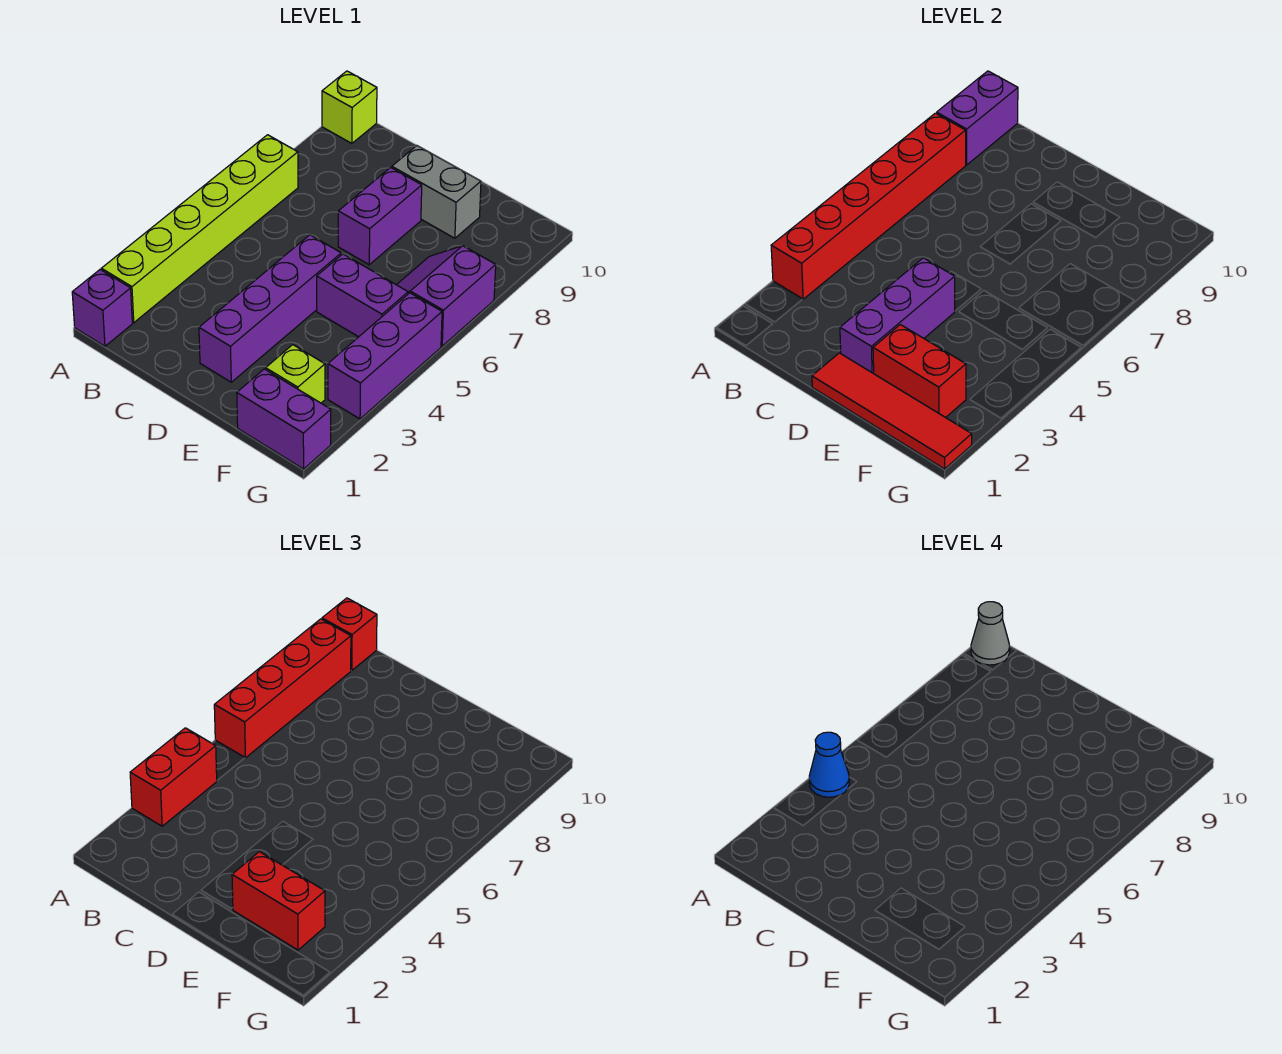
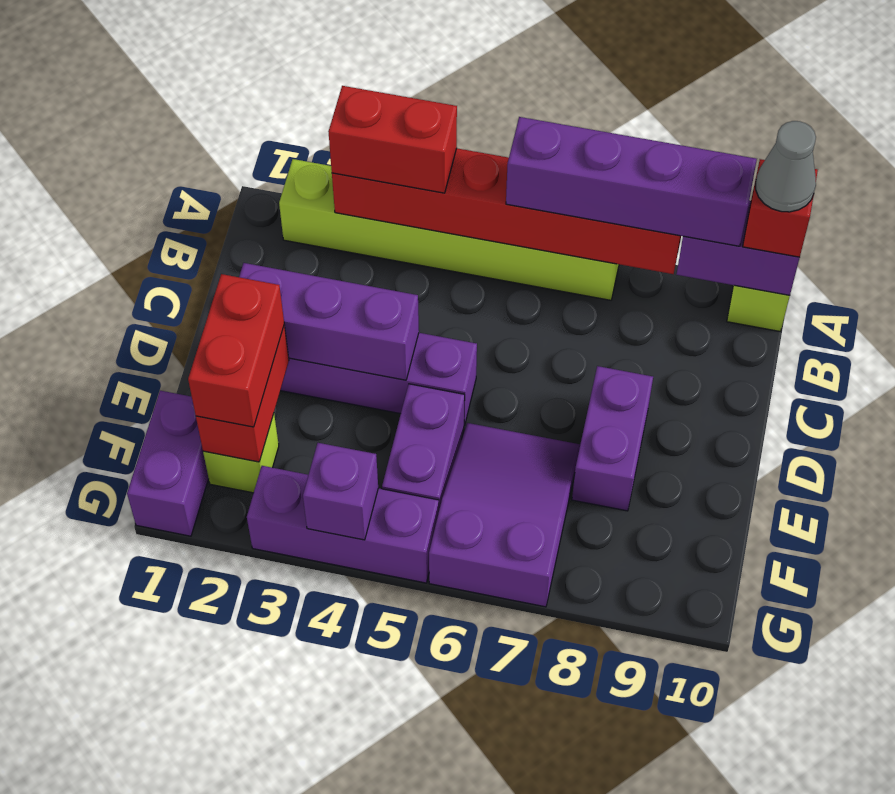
purple brick A1 level 1 -> purple brick G4 level 2
blue cone A4 level 4 -> none
red brick A6:A9 level 3 -> purple brick A6:A9 level 3
red tile D1:G1 level 2 -> none
purple brick D7:D8 level 1 -> purple brick D8:E8 level 1
grey brick D9:E9 level 1 -> none
purple slope F6:G7 level 1 top G -> purple slope E6:G7 level 1 top G

